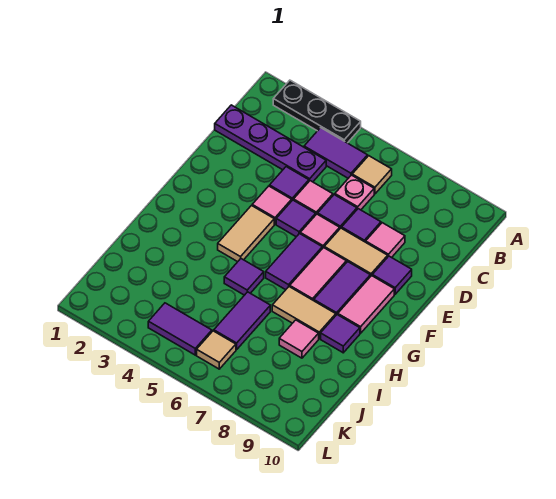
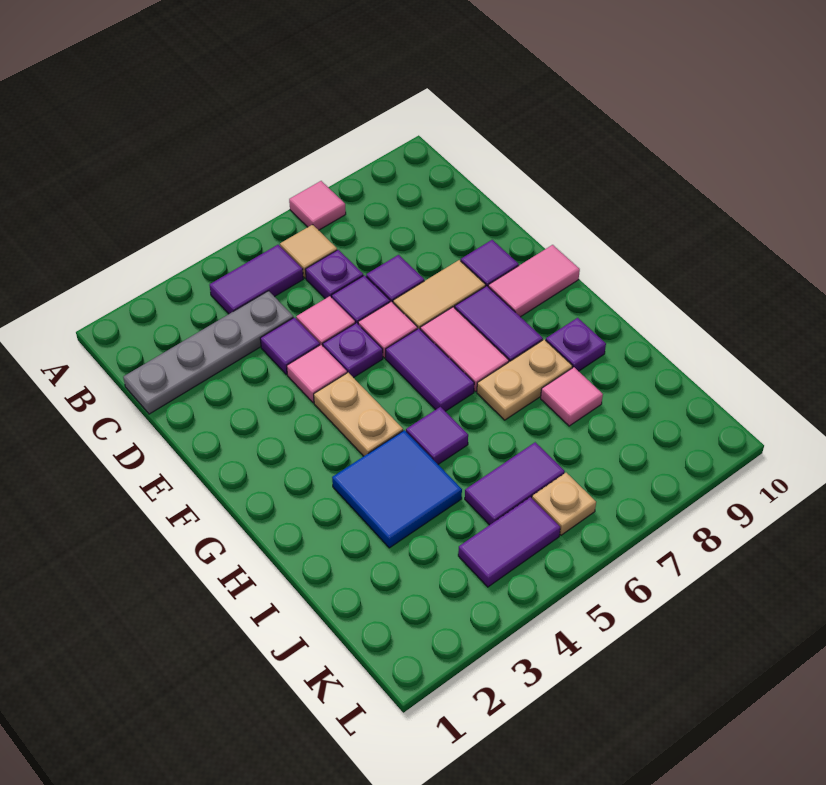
black plate A2:A4 level 1 -> none
purple plate C1:C4 level 1 -> grey plate C1:C4 level 1
pink plate C6 level 1 -> purple plate C6 level 1
pink tile D8 level 1 -> pink tile A7 level 1
purple tile E5 level 1 -> purple plate E5 level 1
tan tile F4:G4 level 1 -> tan plate F4:G4 level 1
pink tile F9:G9 level 1 -> pink tile F9:F10 level 1
none -> blue tile H3:I4 level 1
tan tile H7:H8 level 1 -> tan plate H7:H8 level 1
purple tile H9 level 1 -> purple plate H9 level 1
purple tile I6:J6 level 1 -> purple tile J5:J6 level 1
tan tile K6 level 1 -> tan plate K6 level 1

